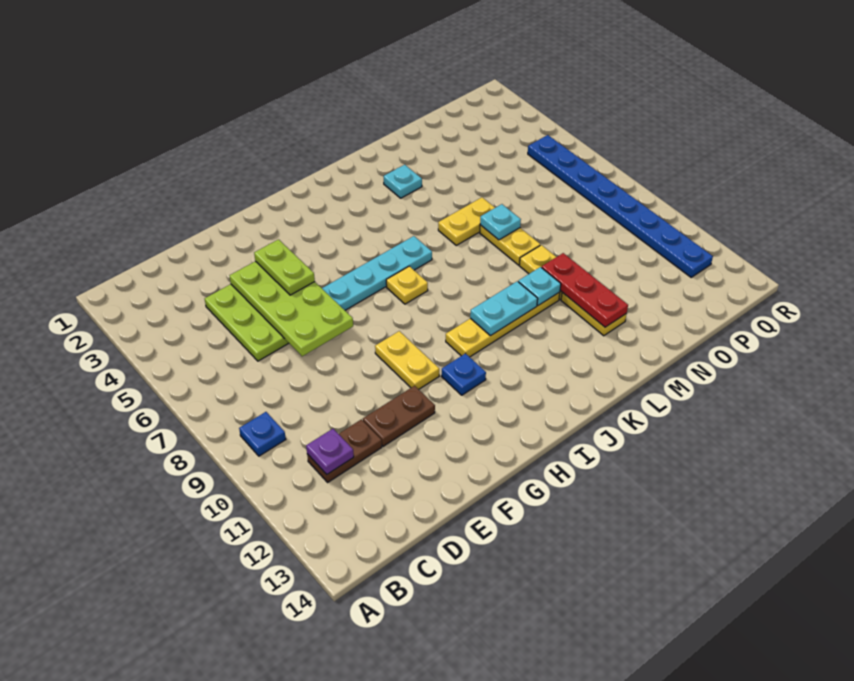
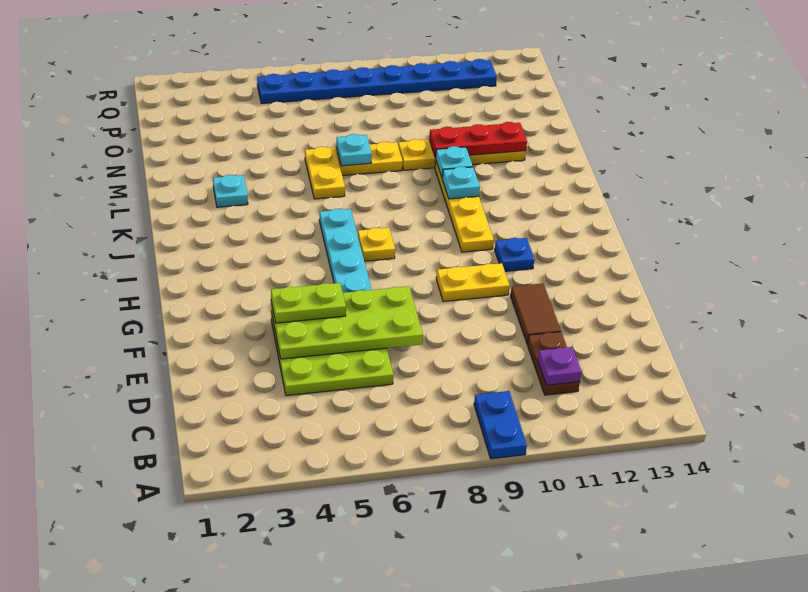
blue plate B9 level 1 -> blue plate A9:B9 level 1
brown plate E11:F11 level 1 -> brown tile E11:F11 level 1
cyan plate J10:K10 level 2 -> cyan plate K10 level 2

